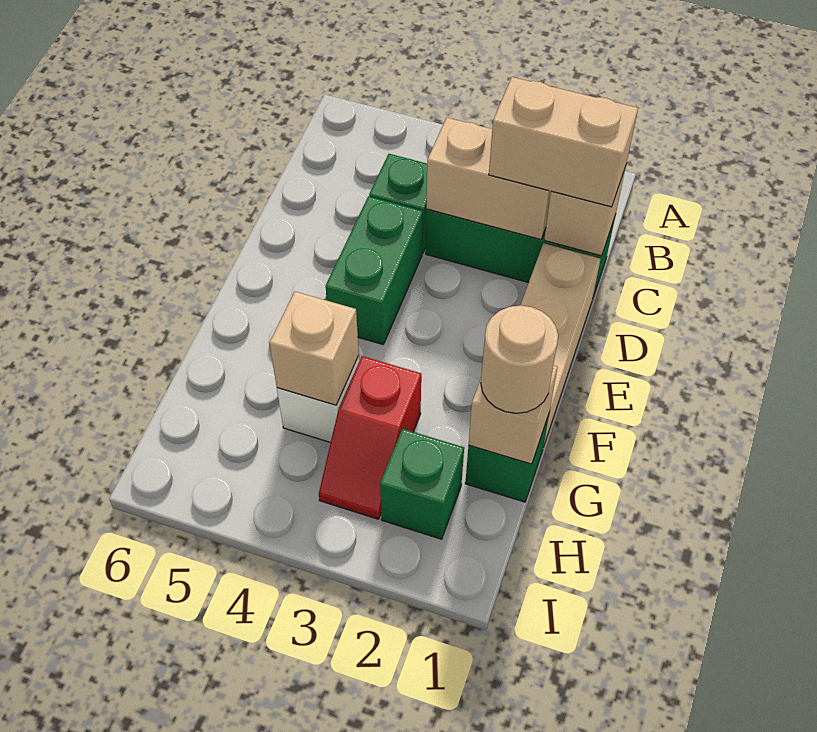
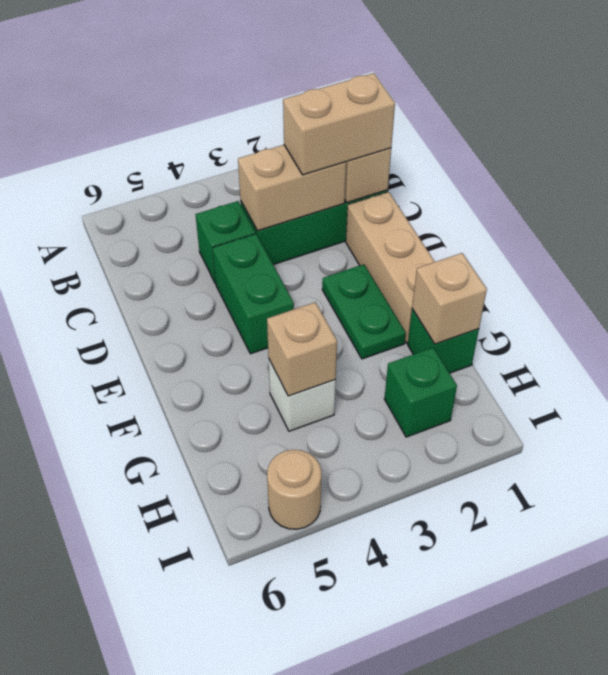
none -> green plate E2:F2 level 1
tan round brick G1 level 3 -> tan round brick I5 level 1
red slope G3:H3 level 1 top G -> none

